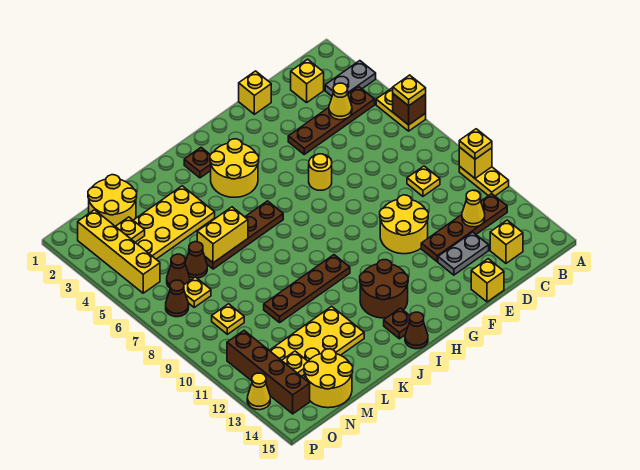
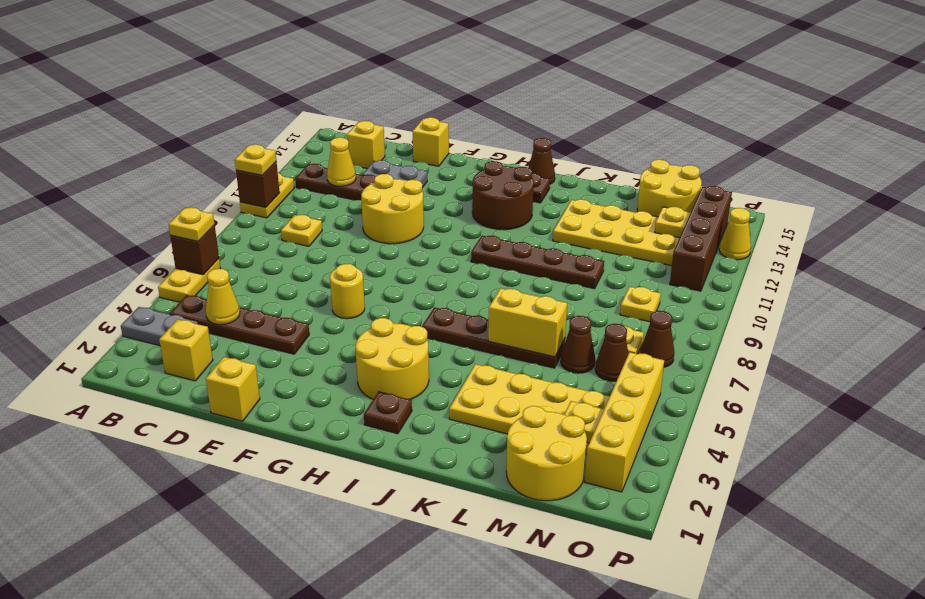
yellow brick A10 level 2 -> brown brick A10 level 2

